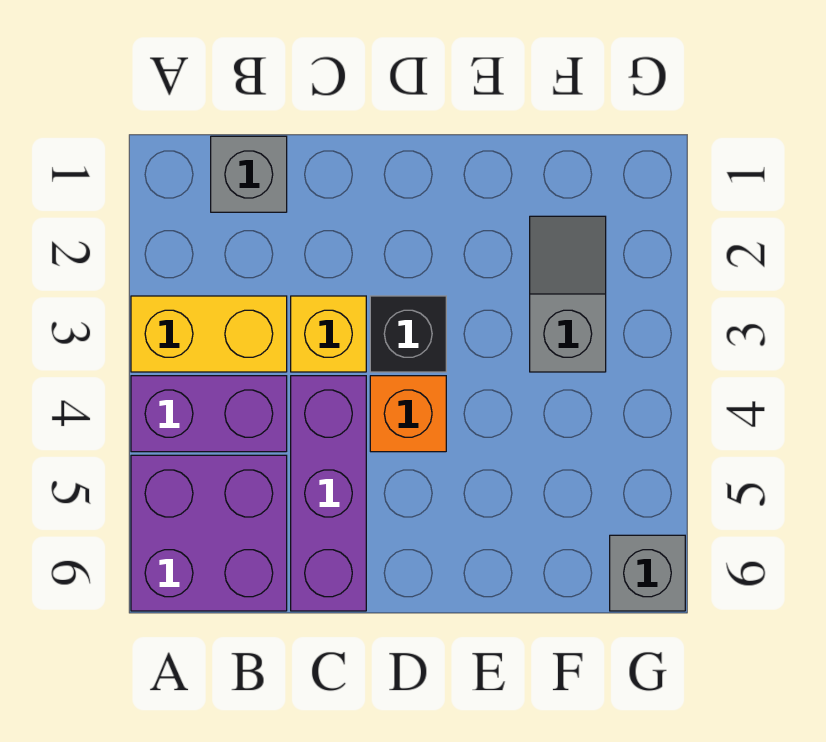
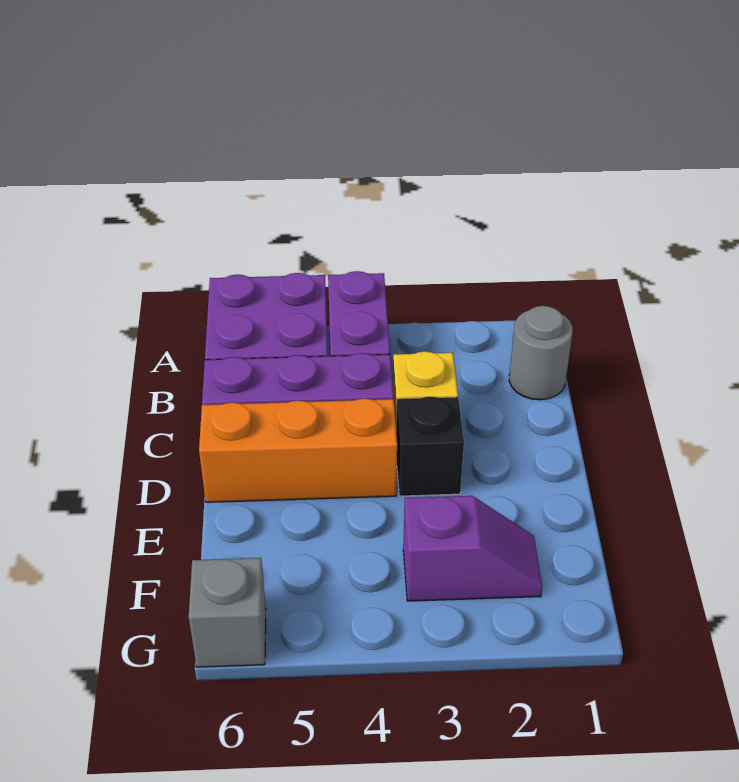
yellow brick A3:B3 level 1 -> none
grey brick B1 level 1 -> grey round brick B1 level 1
orange brick D4 level 1 -> orange brick D4:D6 level 1
grey slope F2:F3 level 1 top 3 -> purple slope F2:F3 level 1 top 3

